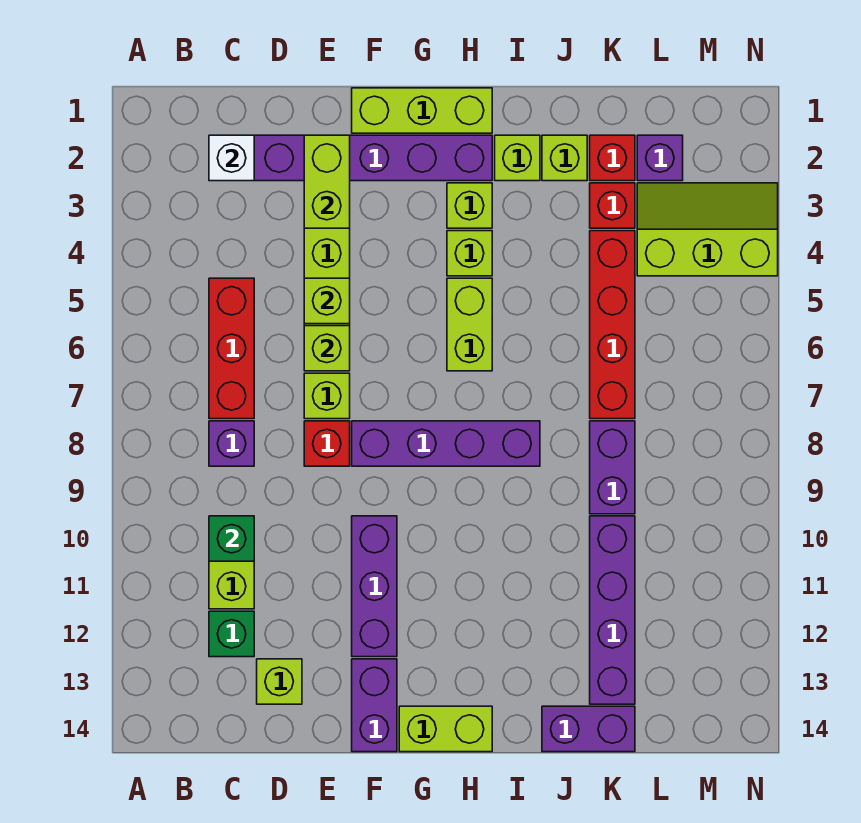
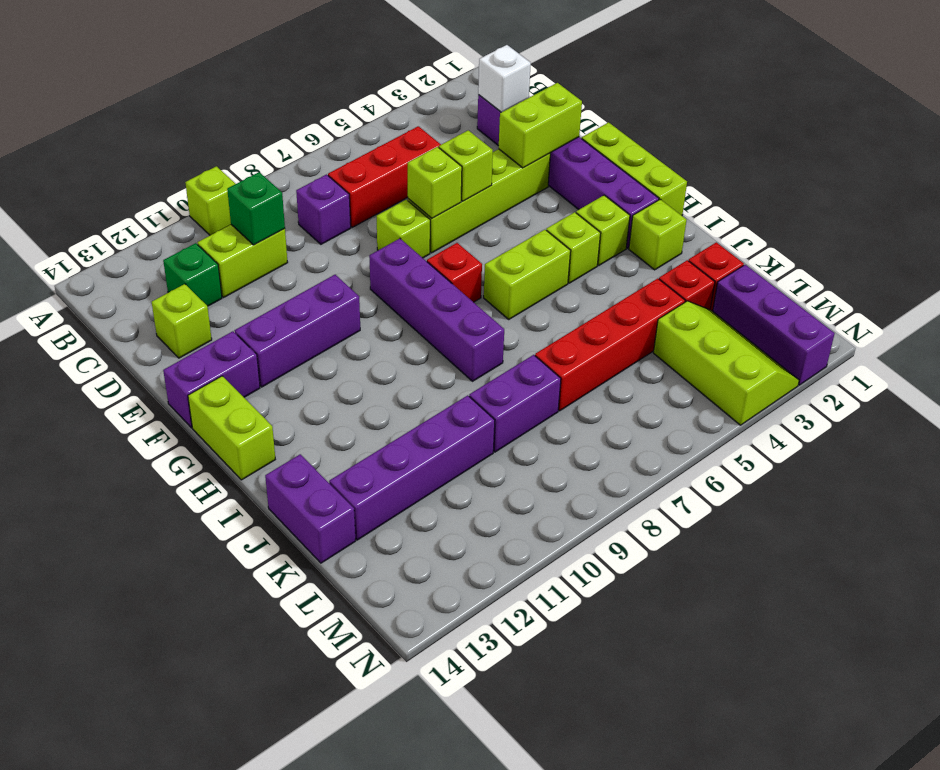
red brick E8 level 1 -> red brick G7 level 1
lime brick J2 level 1 -> lime brick A10 level 1
purple brick L2 level 1 -> purple brick L2:N2 level 1

